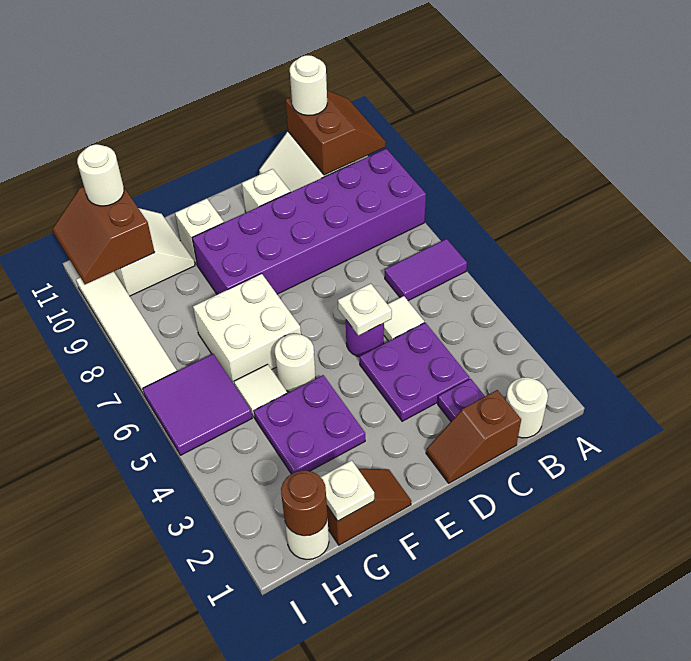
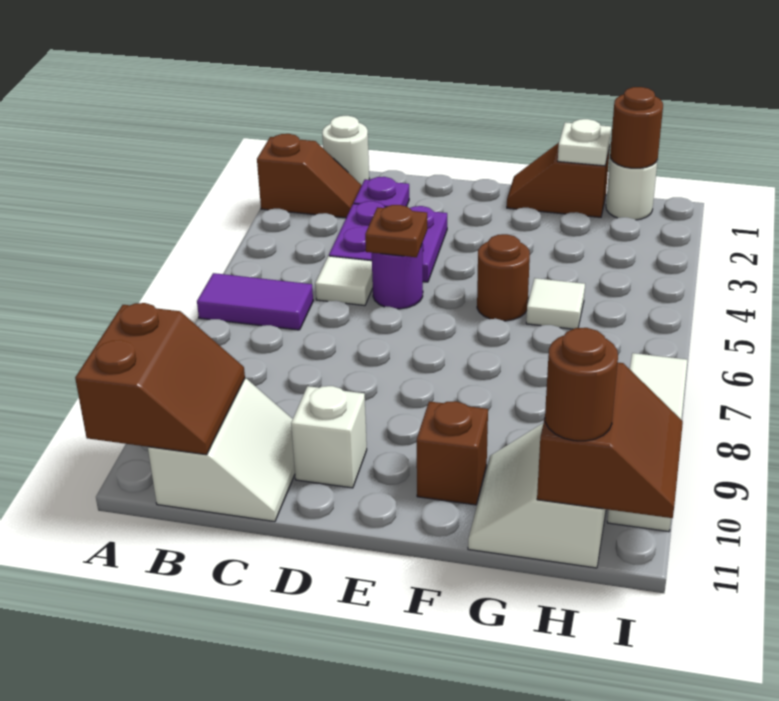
purple brick A8:F9 level 1 -> none
brown slope A10:B11 level 2 top B -> brown slope A10:B11 level 2 top A
white round brick B11 level 3 -> none
brown slope C1:D1 level 1 top C -> brown slope A2:B2 level 1 top A
white plate D5 level 2 -> brown plate D5 level 2
purple plate F3:G4 level 1 -> none
white round brick F5 level 1 -> brown round brick F5 level 1
white brick F6:G7 level 1 -> none
white brick F10 level 1 -> brown brick F10 level 1
purple tile H5:I6 level 1 -> none
white round brick H11 level 3 -> brown round brick H11 level 3

